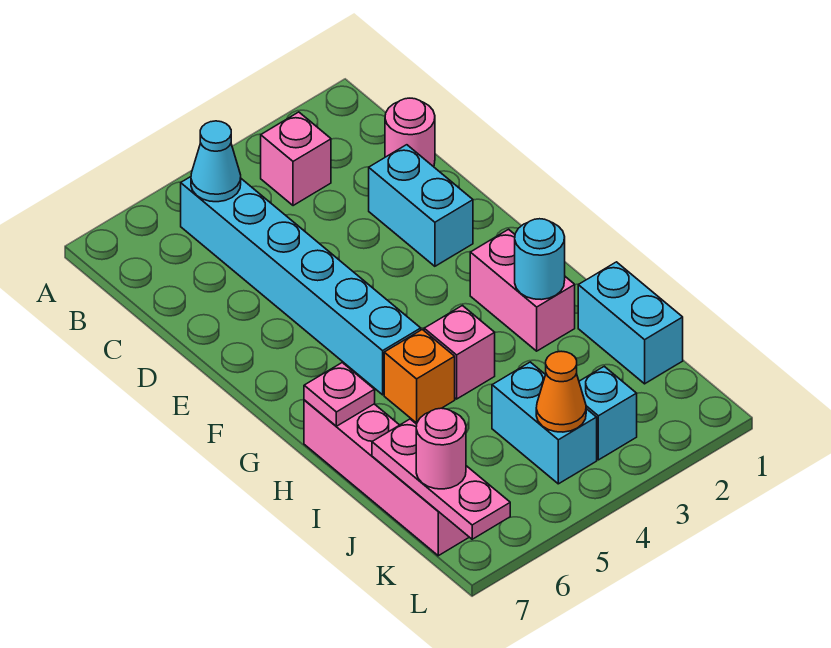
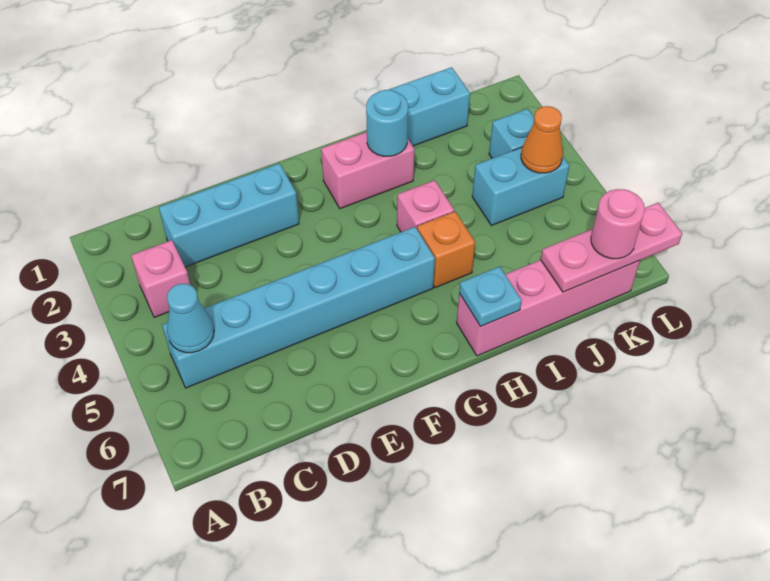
pink round brick C1 level 1 -> none
cyan brick D2:E2 level 1 -> cyan brick C2:E2 level 1
pink plate H7 level 2 -> cyan plate H7 level 2

